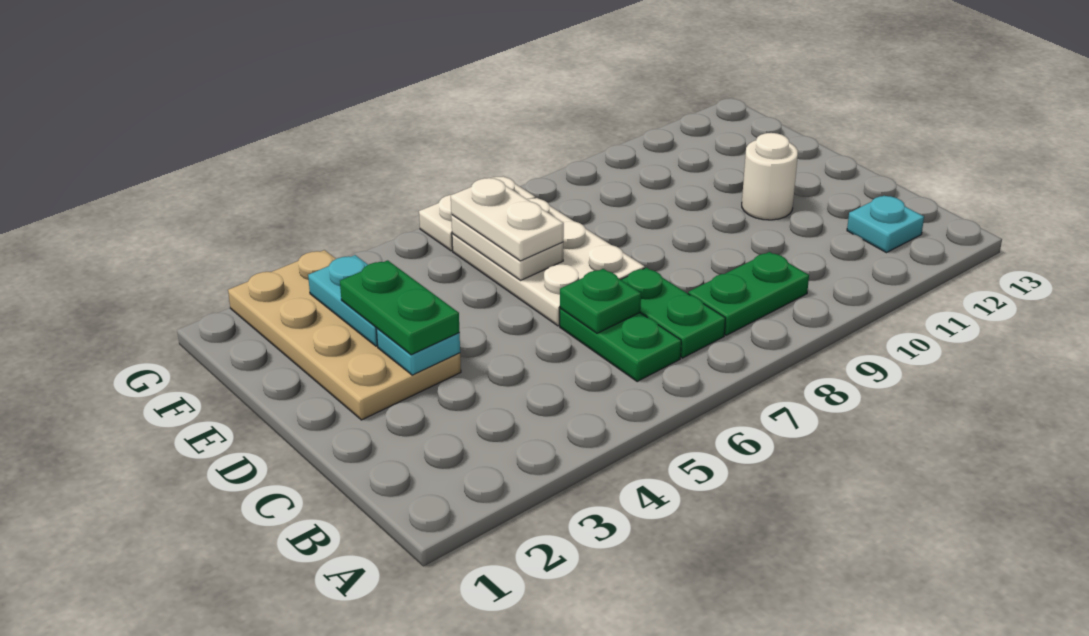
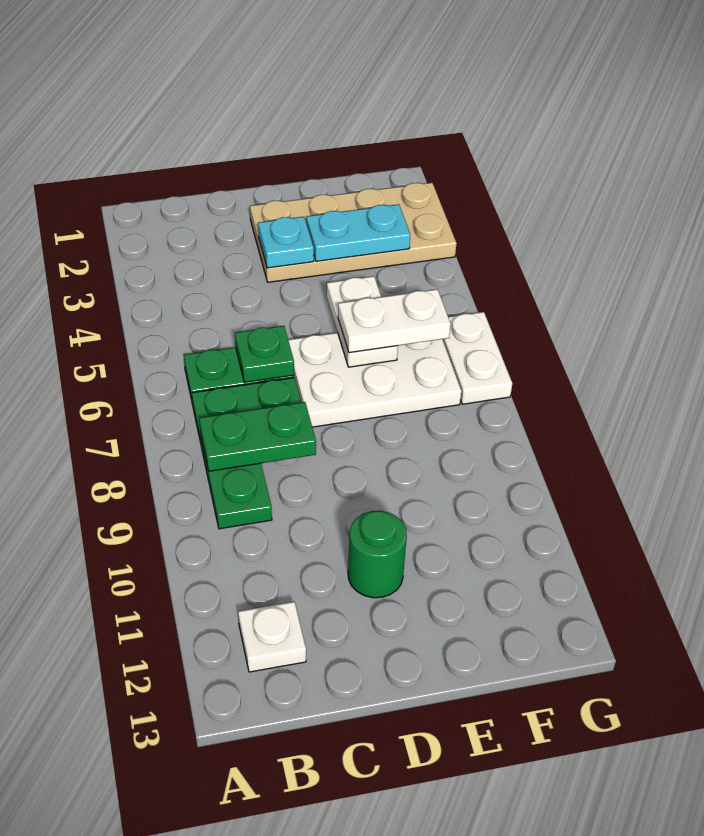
cyan plate B12 level 1 -> white plate B12 level 1
green plate D3:E3 level 3 -> green plate B8:C8 level 2
white round brick D11 level 1 -> green round brick D11 level 1
white plate E6:F6 level 2 -> white plate E5:E6 level 2

